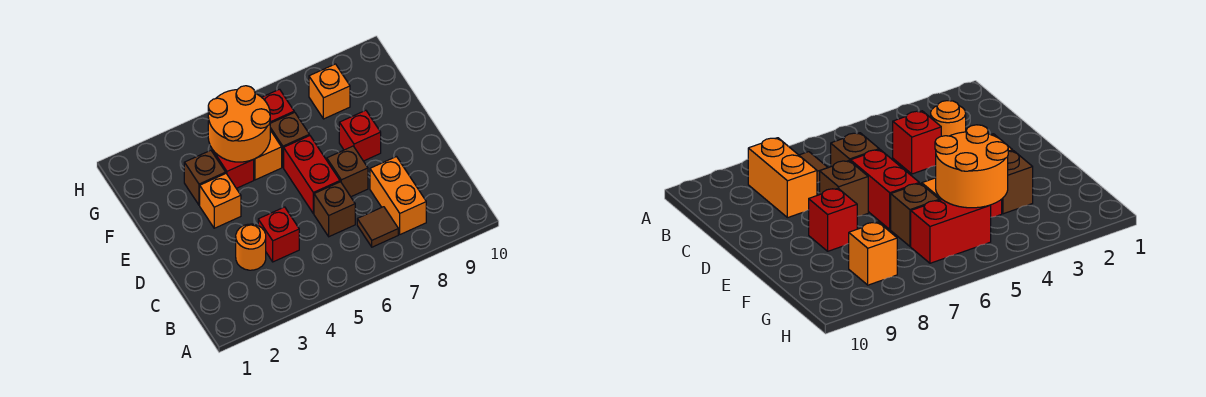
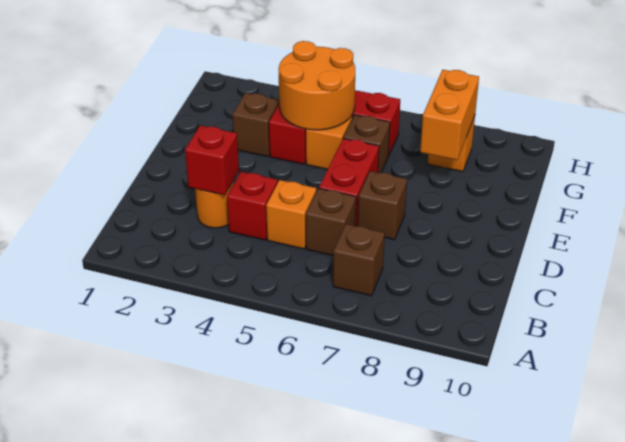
brown tile B7 level 1 -> brown brick B7 level 1
orange brick B8:C8 level 1 -> orange brick F8:G8 level 2
orange brick E3 level 1 -> orange brick C5 level 1
red brick E8 level 1 -> red brick C3 level 2

